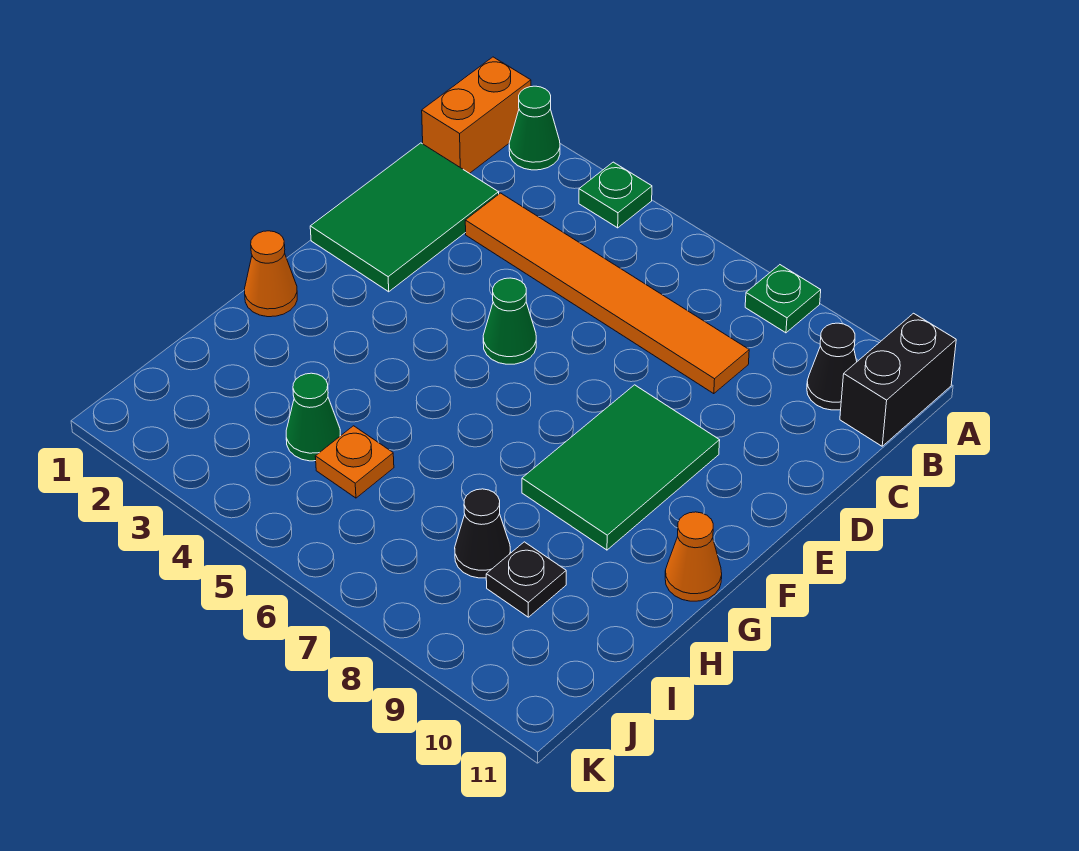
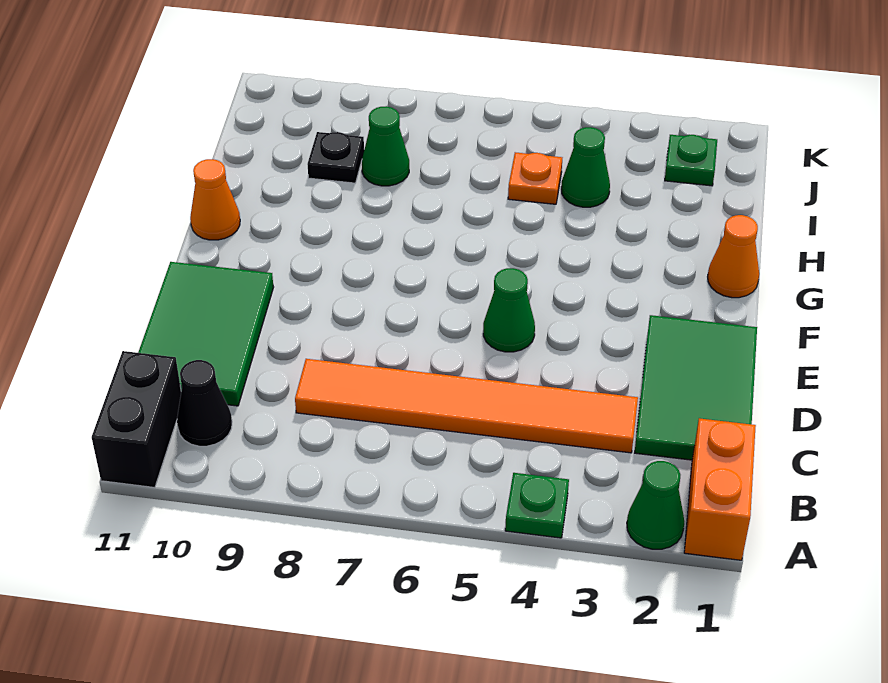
green plate A8 level 1 -> green plate J2 level 1
green tile E8:G9 level 1 -> green tile C10:E11 level 1
black cone I8 level 1 -> green cone I8 level 1

